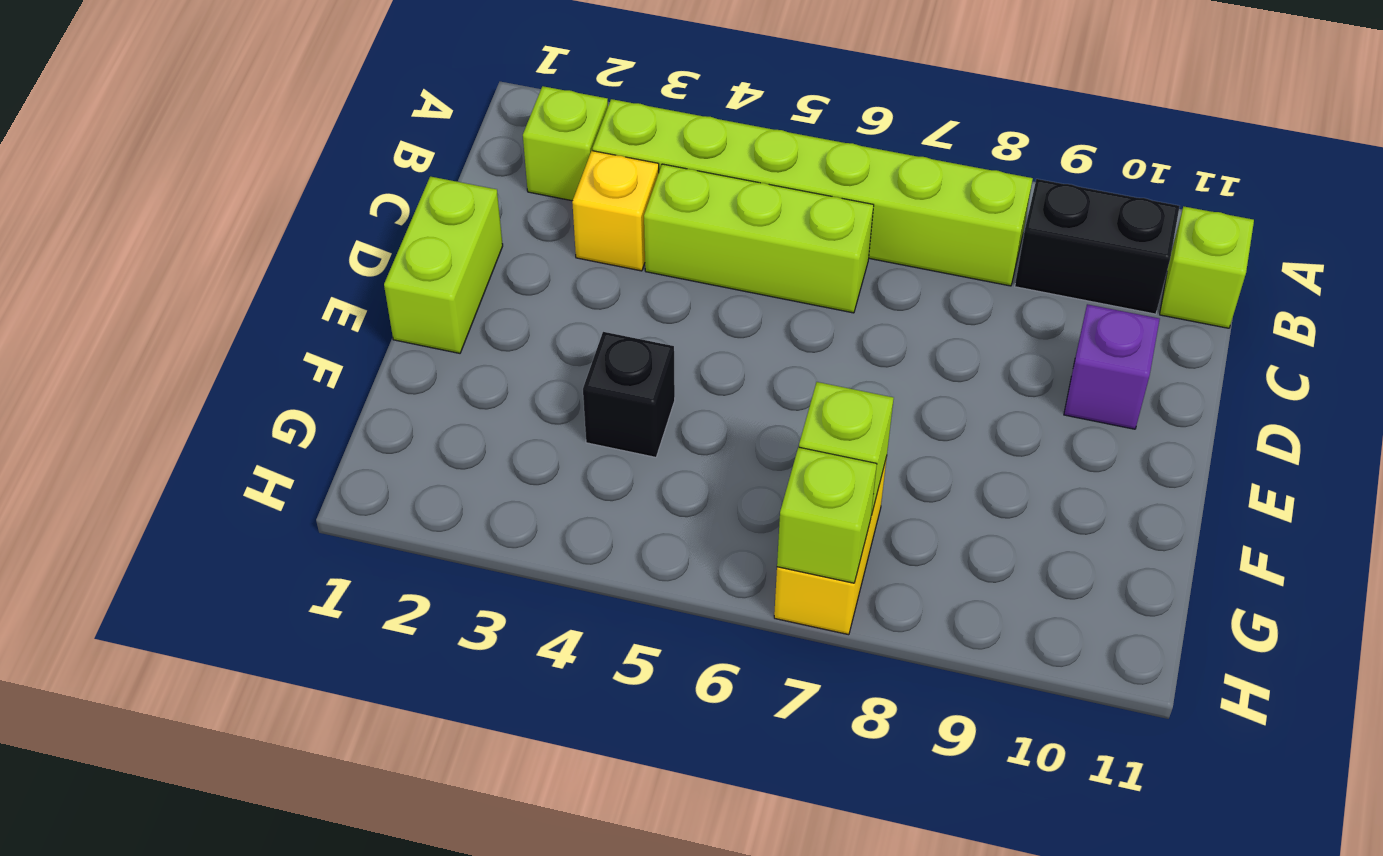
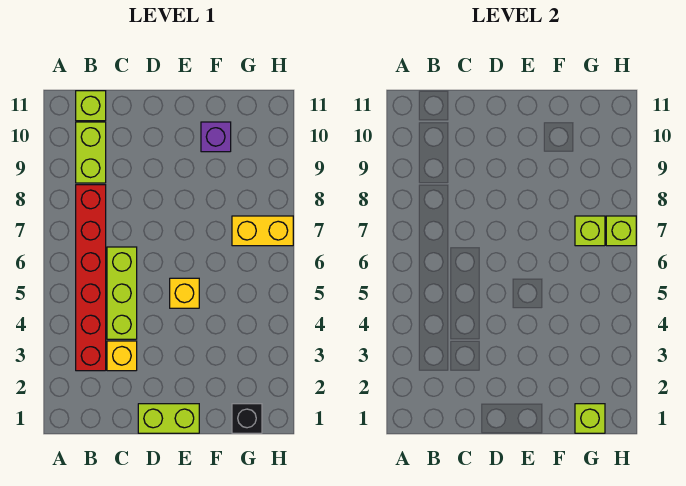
lime brick B2 level 1 -> lime brick G1 level 2
lime brick B3:B8 level 1 -> red brick B3:B8 level 1
black brick B9:B10 level 1 -> lime brick B9:B10 level 1
purple brick D10 level 1 -> purple brick F10 level 1
none -> yellow brick E5 level 1
black brick F4 level 1 -> black brick G1 level 1

